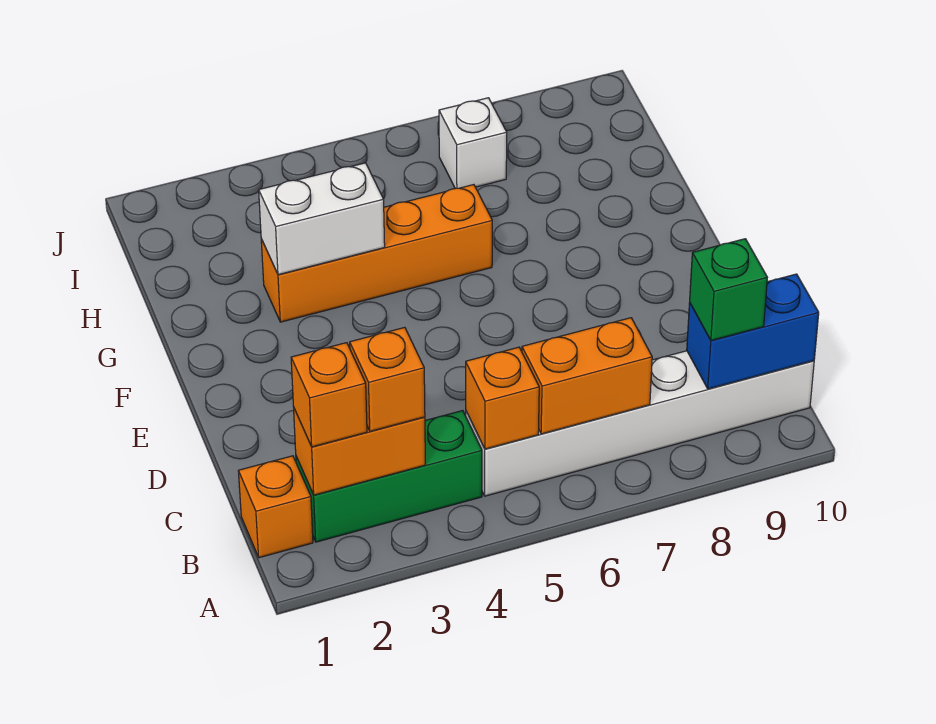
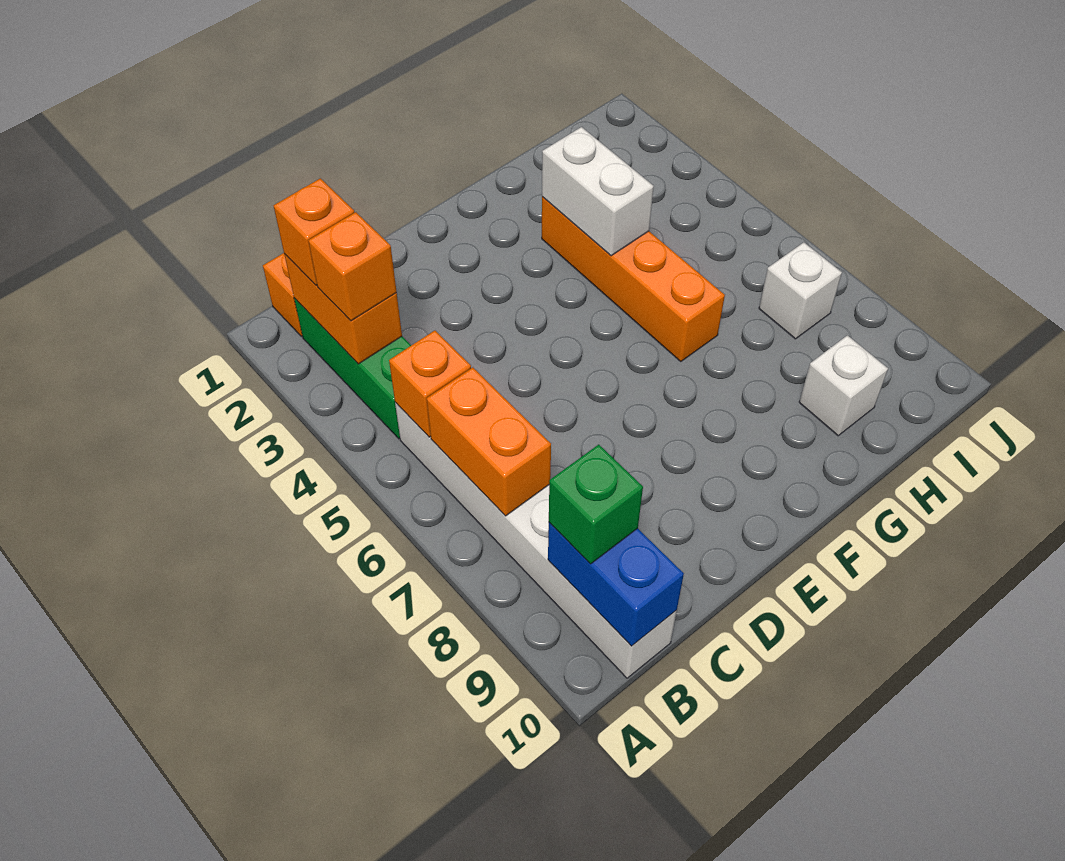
none -> white brick H9 level 1

